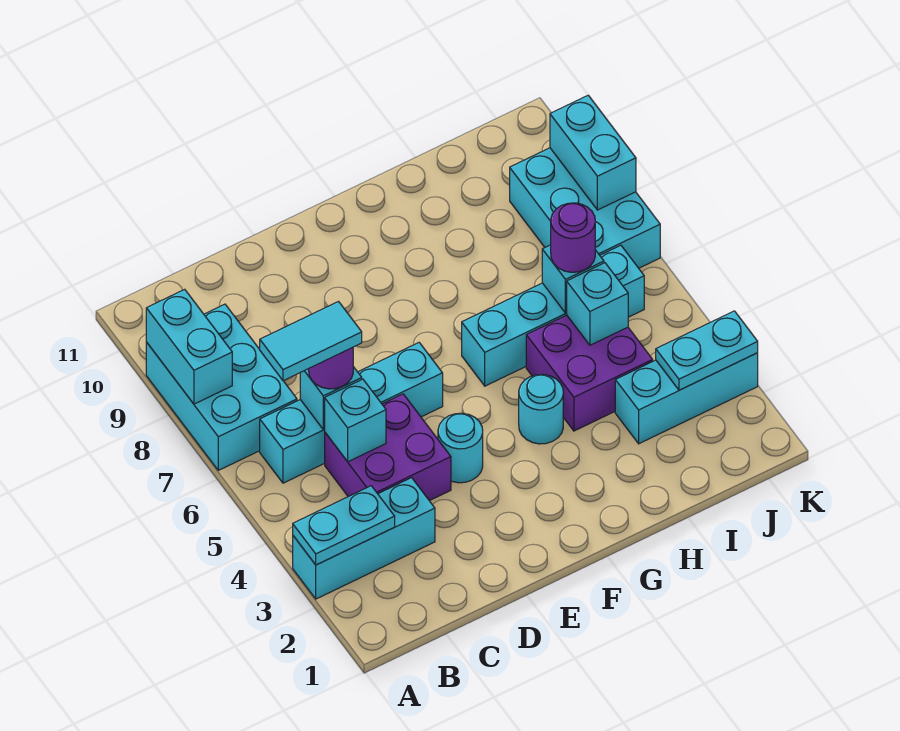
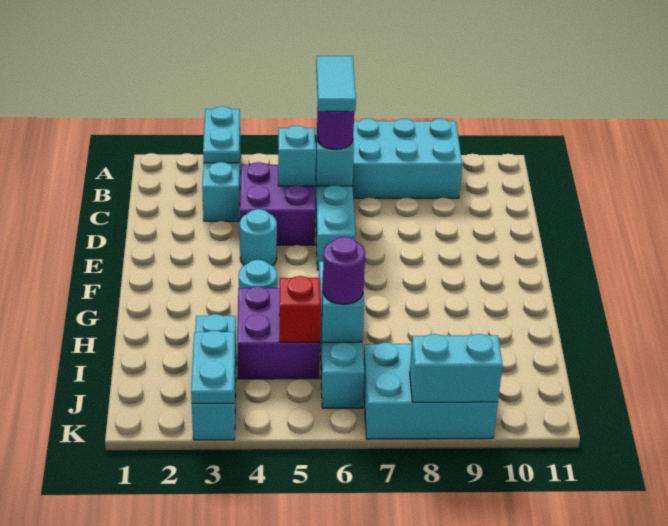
cyan brick A8:A9 level 2 -> none
cyan brick I5 level 2 -> red brick I5 level 2

